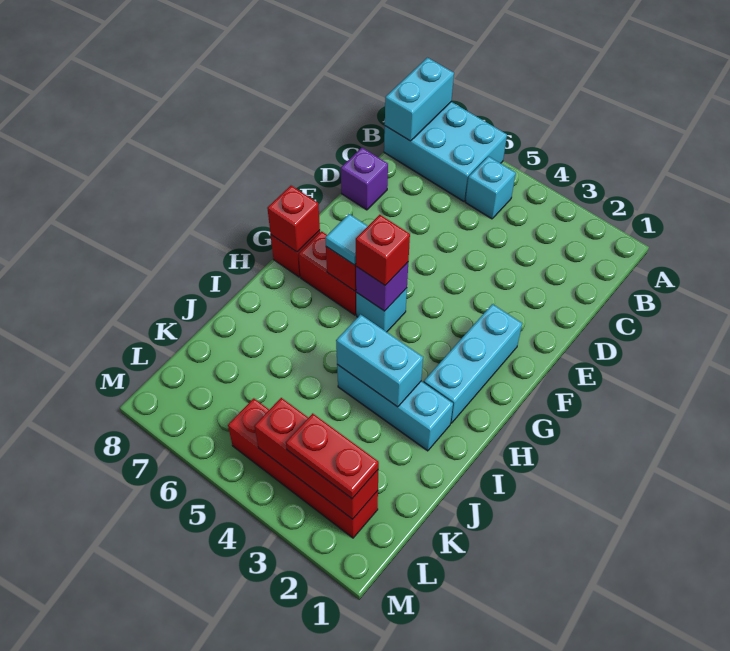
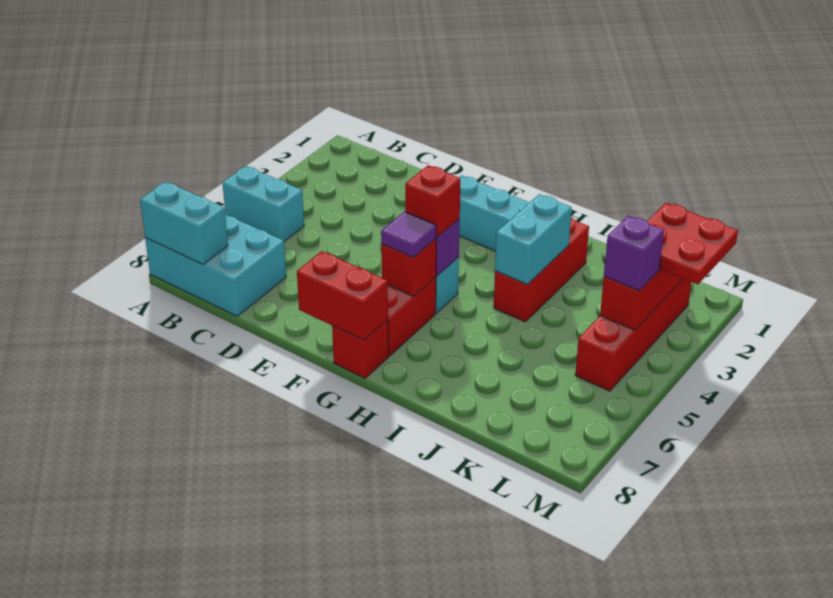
cyan brick A6:B8 level 1 -> cyan brick A7:C8 level 1
cyan brick B5 level 1 -> cyan brick A5:B5 level 1
purple brick D8 level 1 -> purple brick L4 level 3
cyan tile G6 level 3 -> purple tile G6 level 3
red brick G8 level 2 -> red brick F8:G8 level 2
cyan brick I2:I4 level 1 -> red brick I2:I4 level 1
red plate L2:L3 level 3 -> red plate L2:M3 level 3

